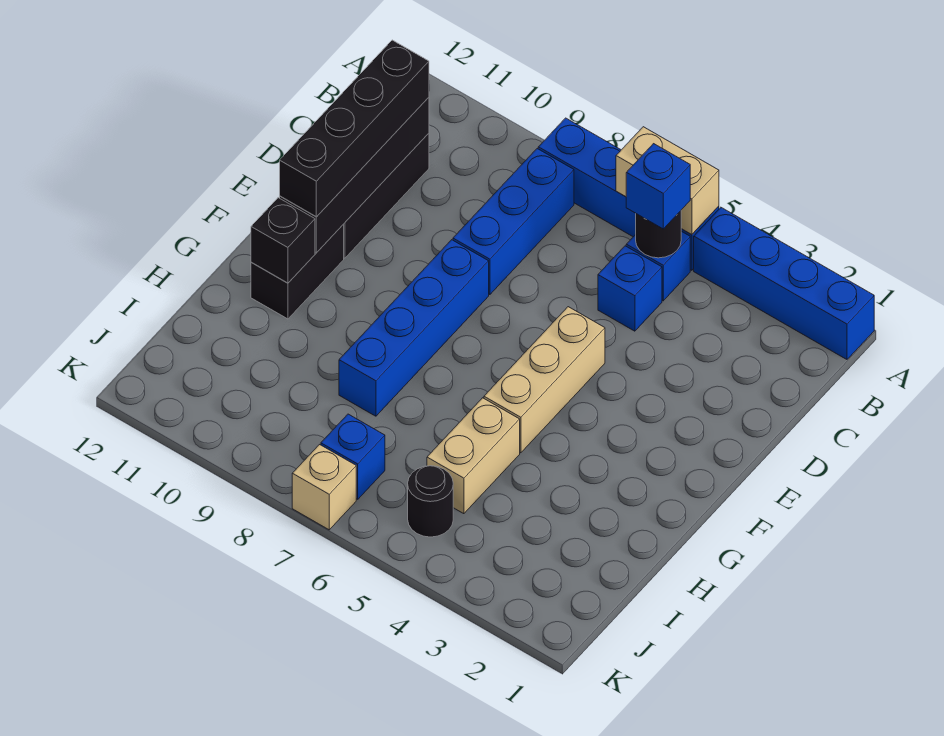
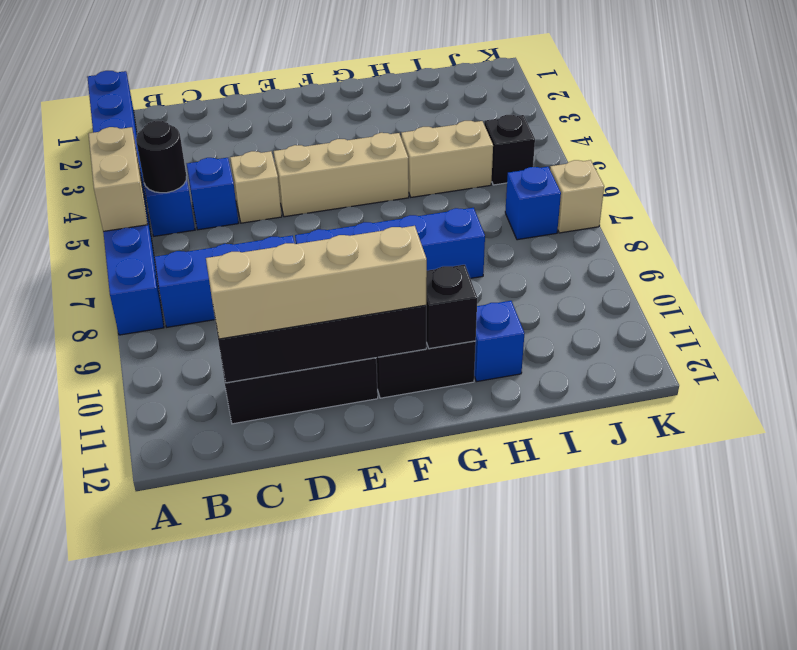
blue brick B5 level 3 -> blue brick H11 level 1
black brick C11:F11 level 3 -> tan brick C11:F11 level 3
none -> tan brick D5 level 1
black round brick J5 level 1 -> black brick J5 level 1

